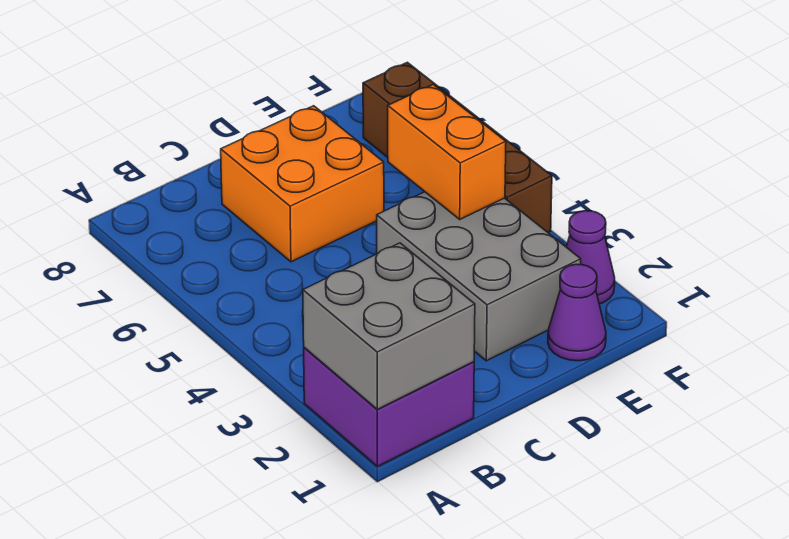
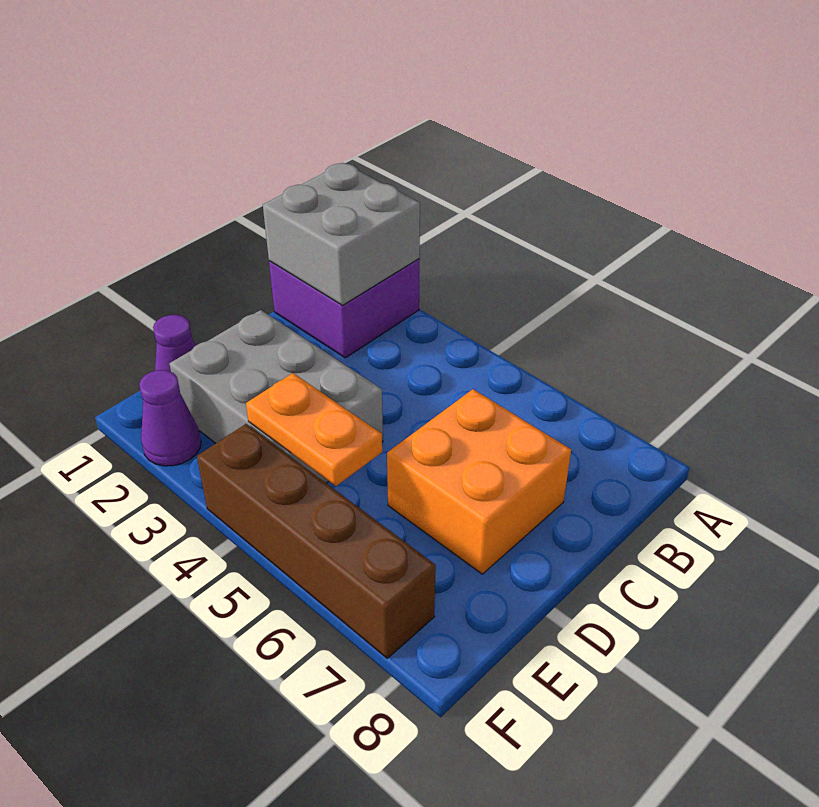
orange brick E4:E5 level 2 -> orange plate E4:E5 level 2

